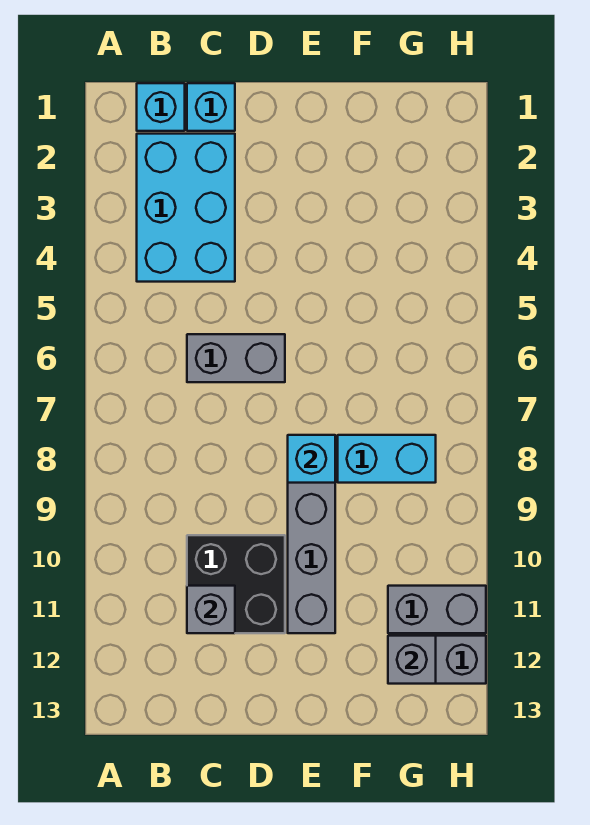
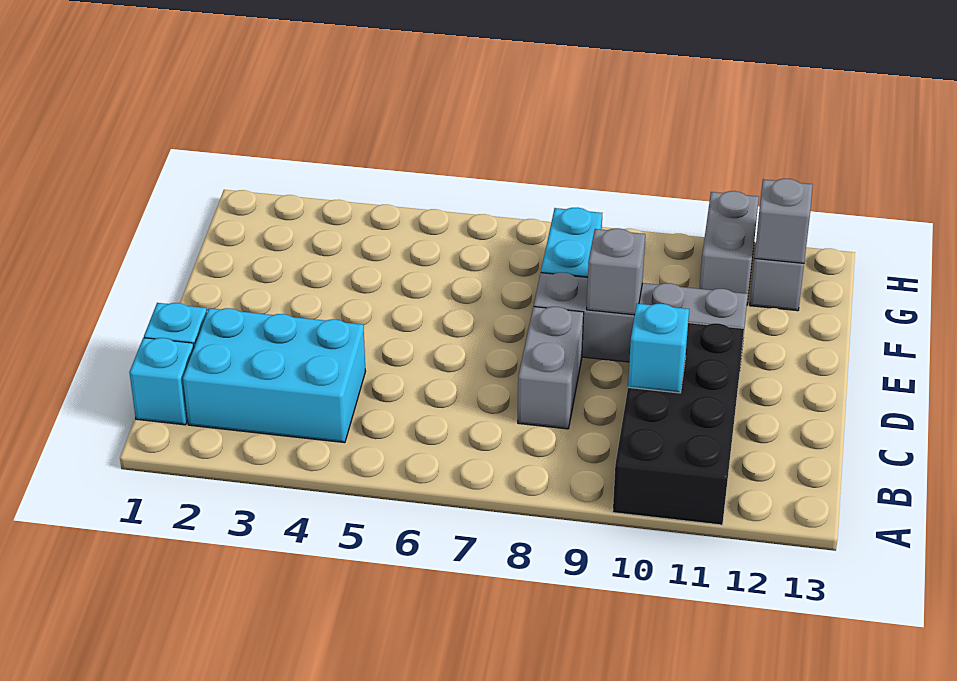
grey brick C6:D6 level 1 -> grey brick C8:D8 level 1
black brick C10:D11 level 1 -> black brick A10:D11 level 1
grey brick C11 level 2 -> grey brick E9 level 2
cyan brick E8 level 2 -> cyan brick C10 level 2

